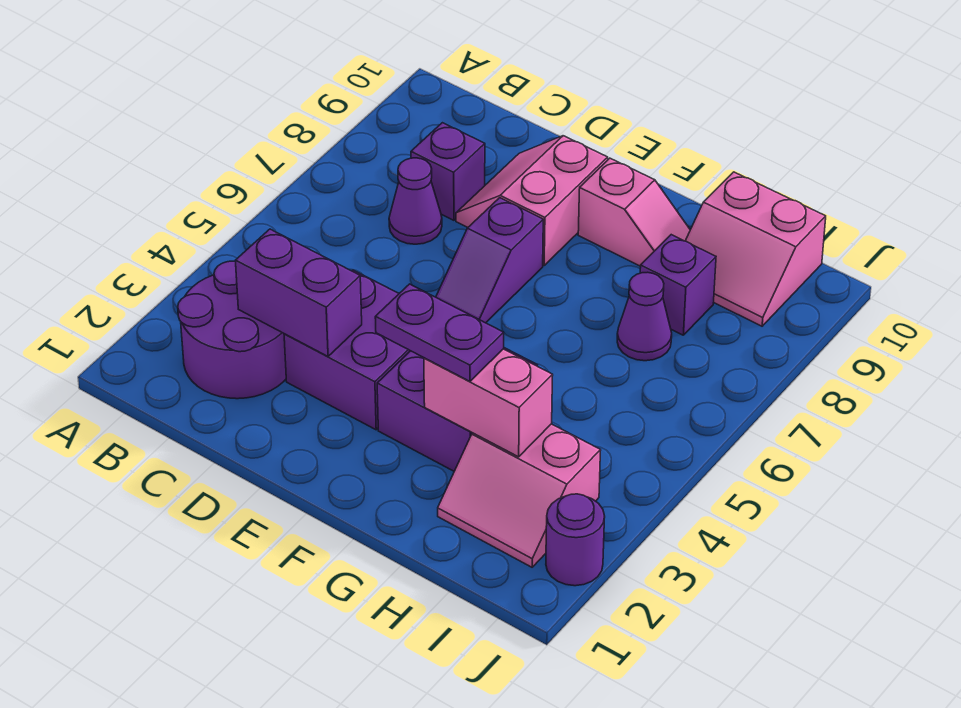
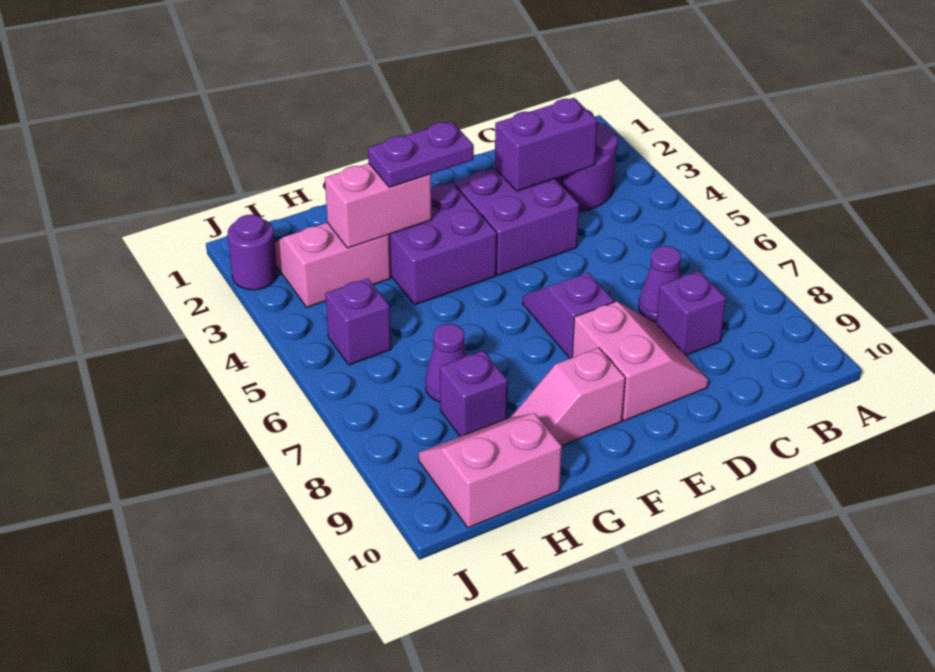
none -> purple brick I5 level 1

